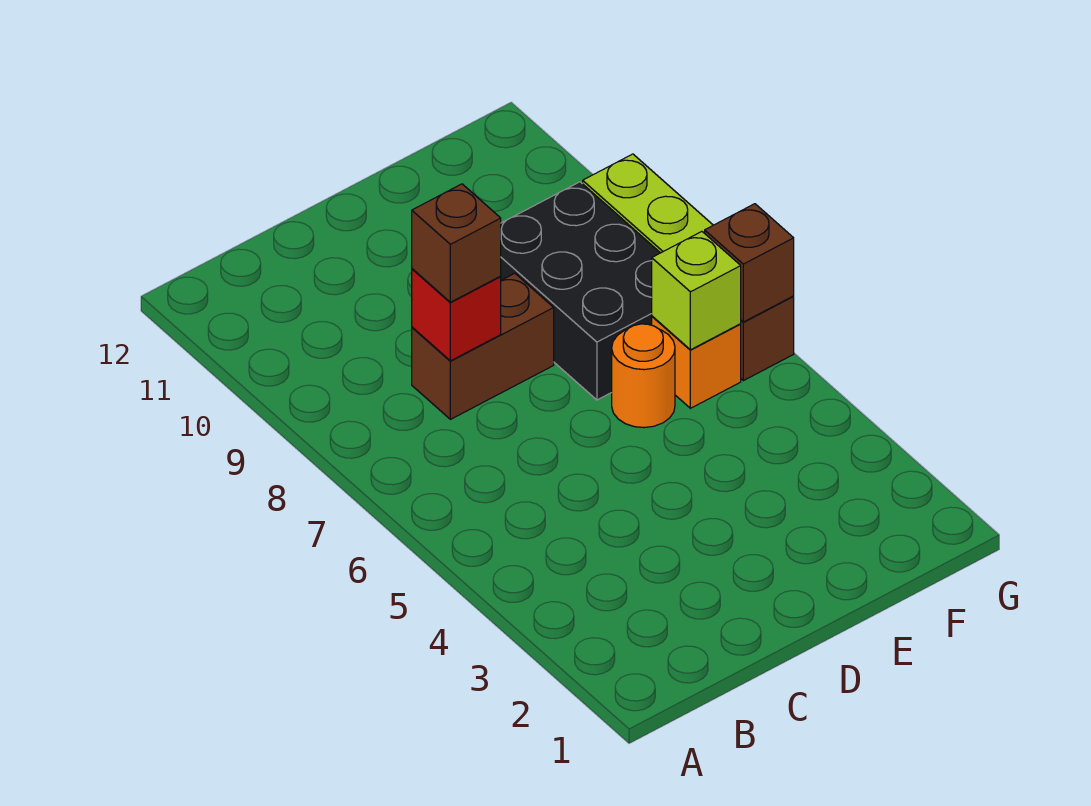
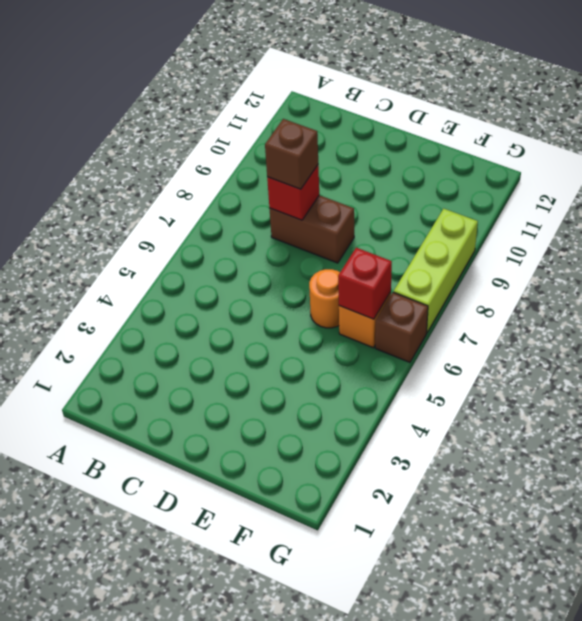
black brick E7:F9 level 1 -> none
lime brick F6 level 2 -> red brick F6 level 2
brown brick G6 level 2 -> none

